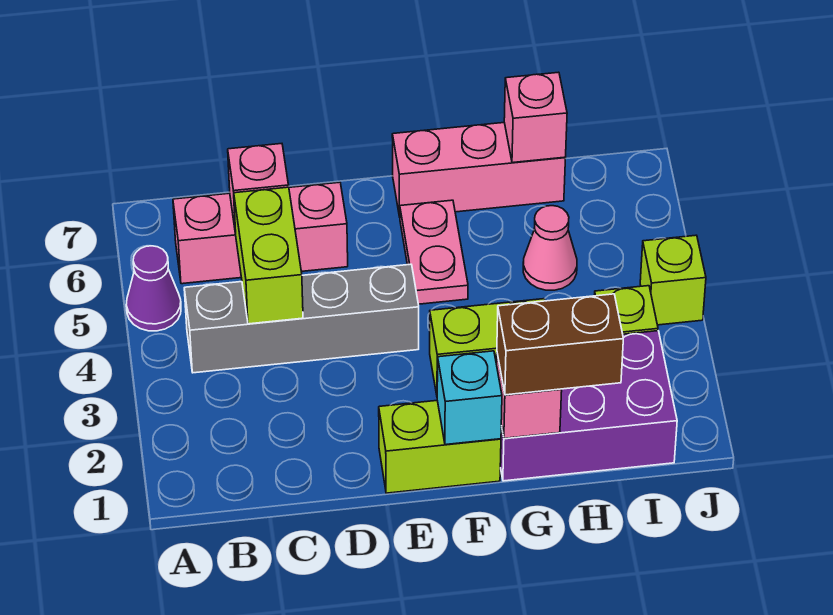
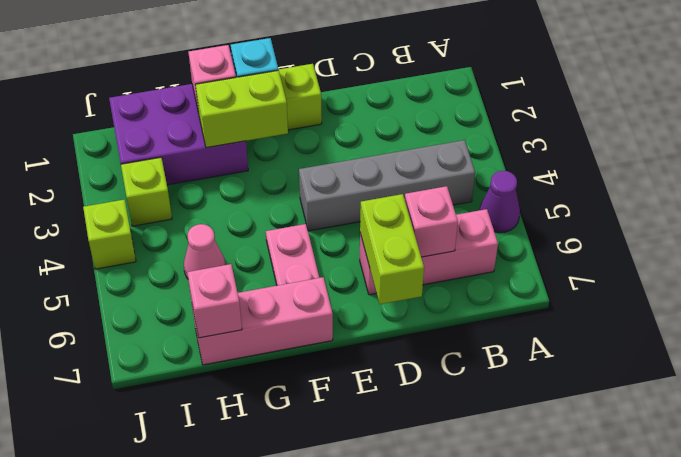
lime brick C4:C5 level 2 -> lime brick D6:D7 level 2
brown brick G1:H1 level 3 -> none

